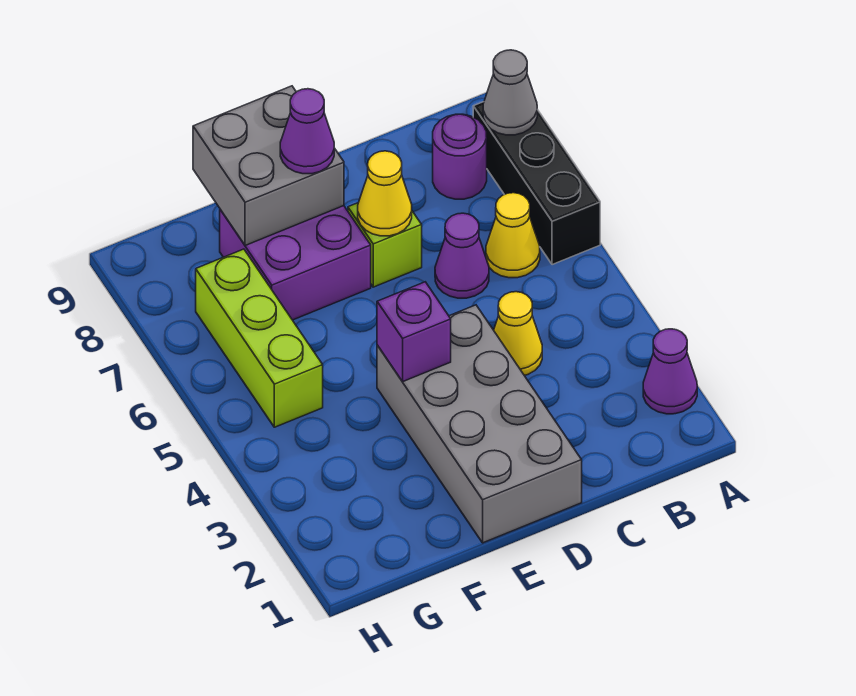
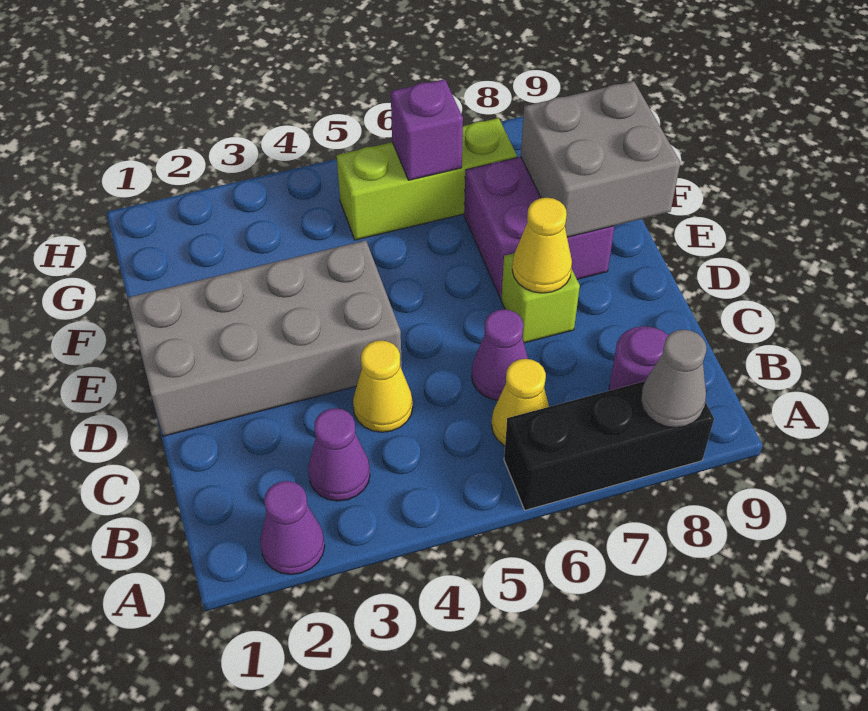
purple brick E4 level 2 -> purple brick G6 level 2
purple cone E8 level 3 -> purple cone B3 level 1

